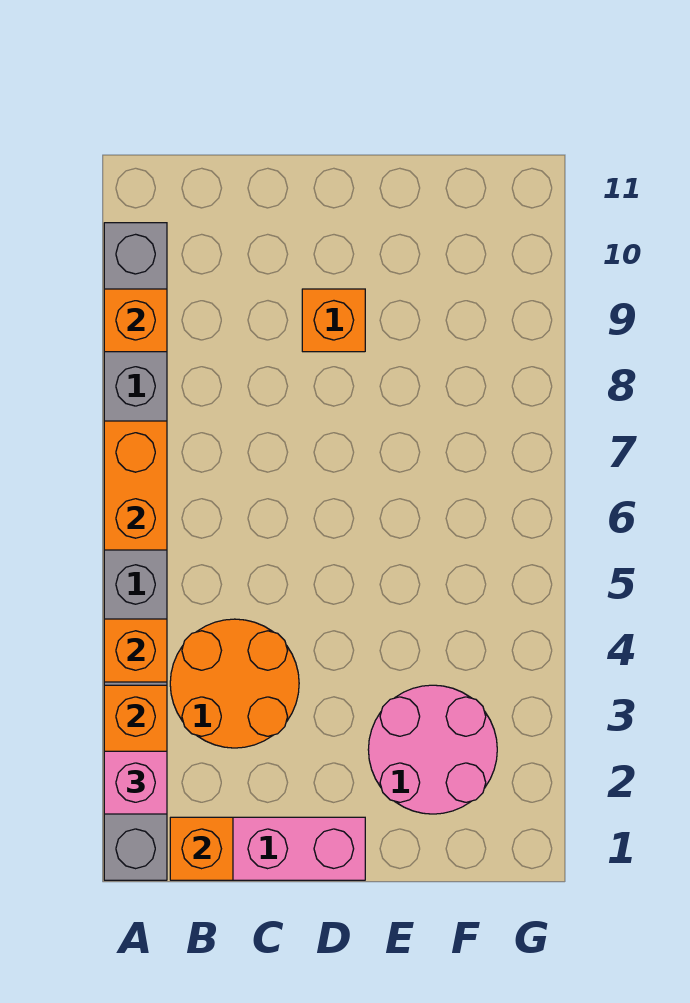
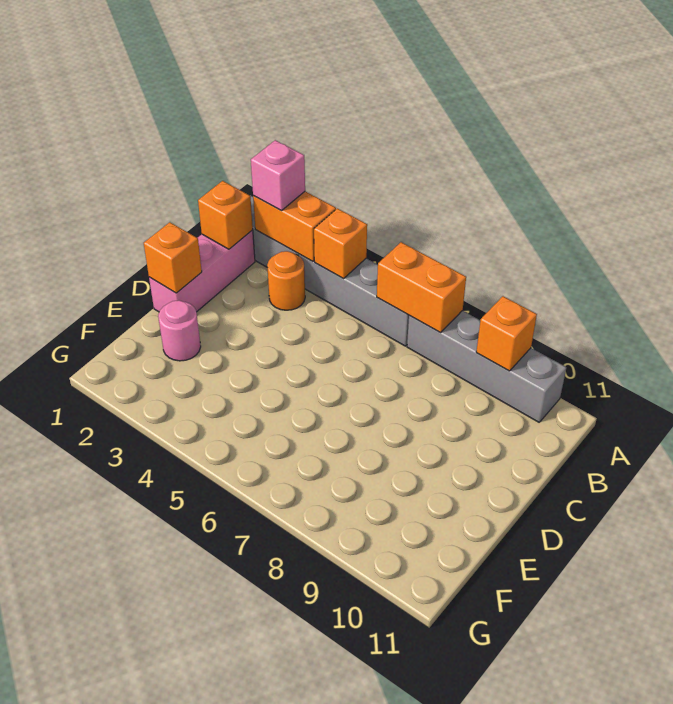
orange round brick B3:C4 level 1 -> orange round brick B3 level 1
orange brick D9 level 1 -> orange brick D1 level 2
pink round brick E2:F3 level 1 -> pink round brick E2 level 1

